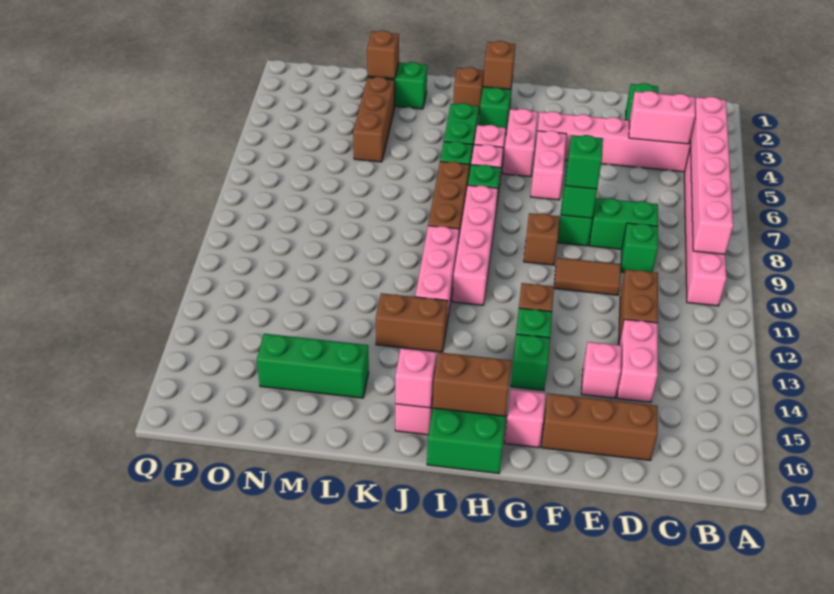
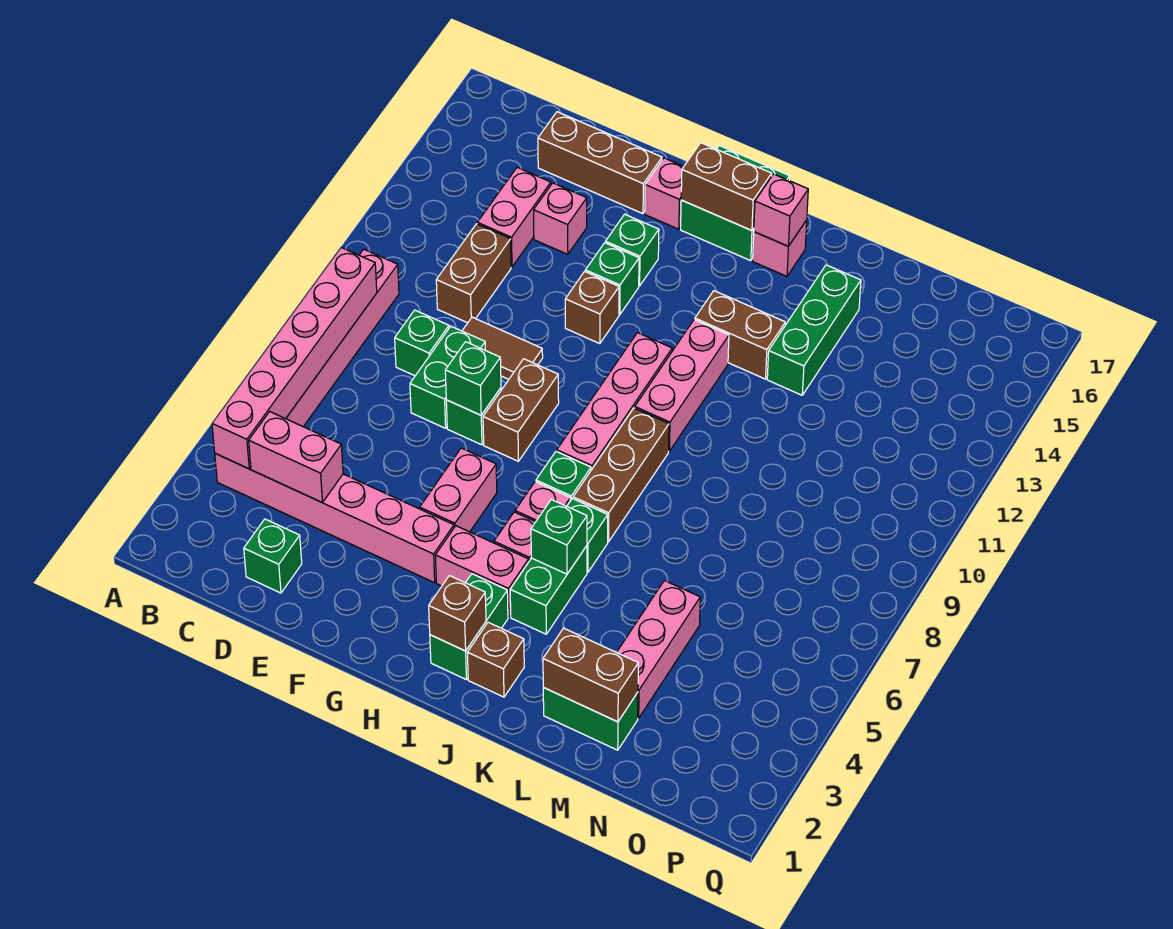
green brick D8:E8 level 1 -> green brick E8:E9 level 1
green brick F8 level 3 -> green brick J5 level 2
brown brick G9 level 1 -> brown brick G8:G9 level 1
pink brick H4:H5 level 1 -> pink brick H4:I4 level 1
green brick L15:N15 level 1 -> green brick L13:L15 level 1
brown brick M2 level 2 -> brown brick L2:M2 level 2
brown brick M3:M5 level 1 -> pink brick M3:M5 level 1

